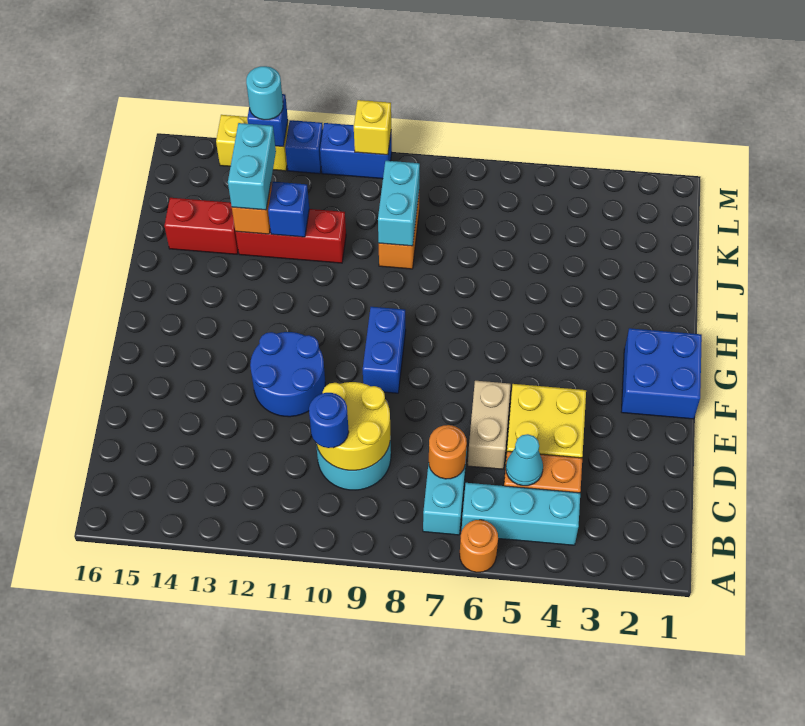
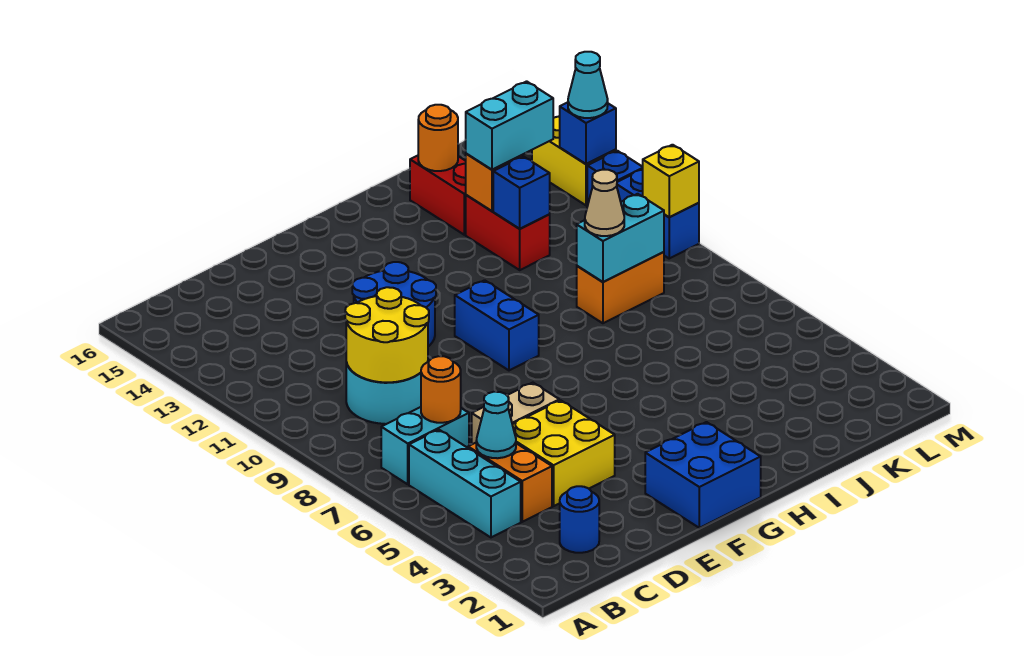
orange round brick A6 level 1 -> orange round brick J15 level 2
blue round brick C10 level 3 -> blue round brick C2 level 1
blue brick F9:G9 level 1 -> blue brick G9:G10 level 1
none -> tan cone J9 level 3
red brick J11:J13 level 1 -> red brick J12:J13 level 1
cyan round brick M13 level 3 -> cyan cone M13 level 3

